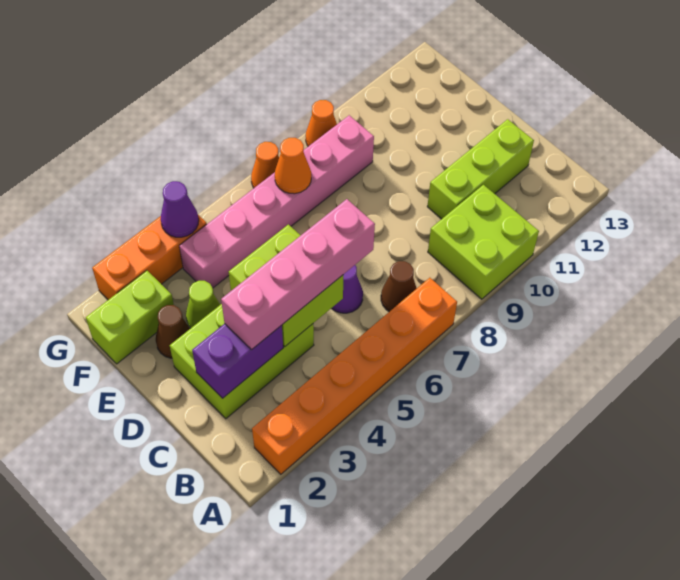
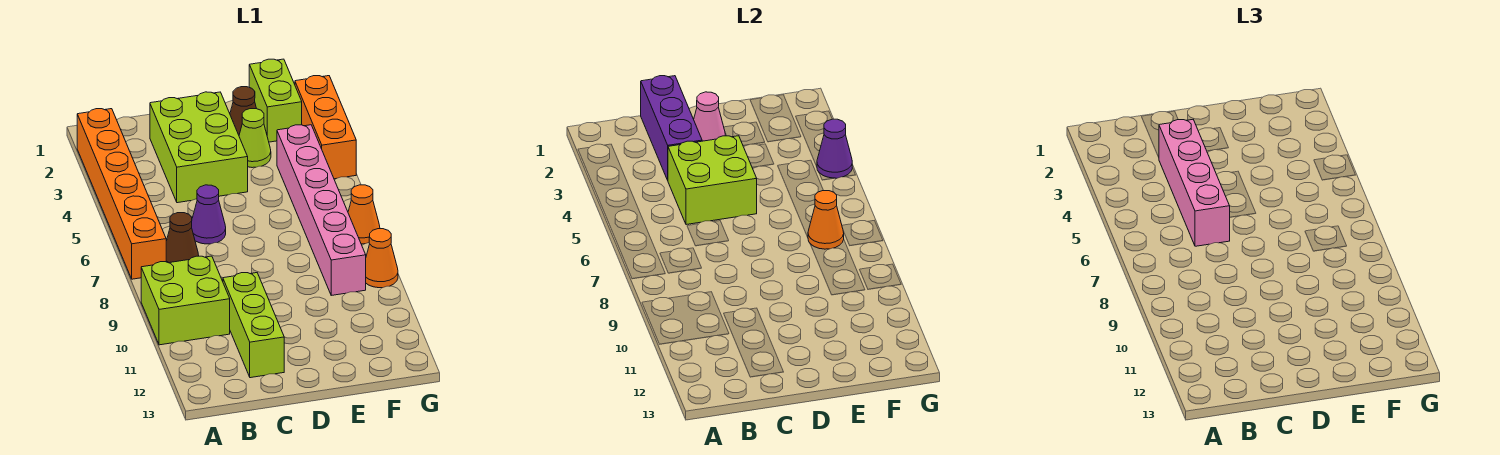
purple brick C2:C3 level 2 -> purple brick C1:C3 level 2
none -> pink cone D2 level 2

